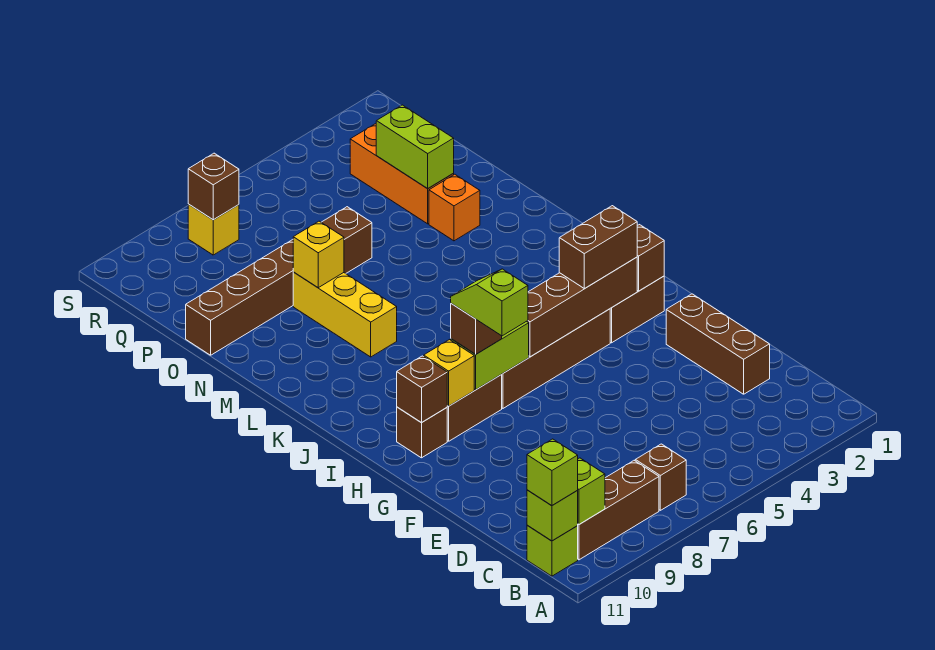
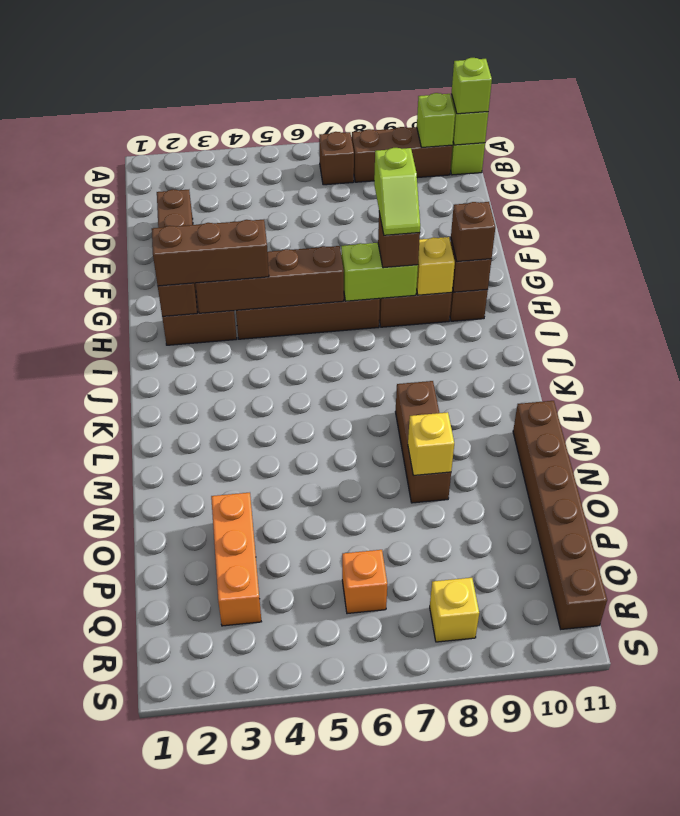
brown brick H3:H4 level 3 -> brown brick H2:H4 level 3
yellow brick L8:N8 level 1 -> brown brick L8:N8 level 1
orange brick N3 level 1 -> orange brick Q6 level 1
lime brick O3:P3 level 2 -> none
brown brick O6:O11 level 1 -> brown brick M11:R11 level 1
brown brick R8 level 2 -> brown brick H10 level 3

